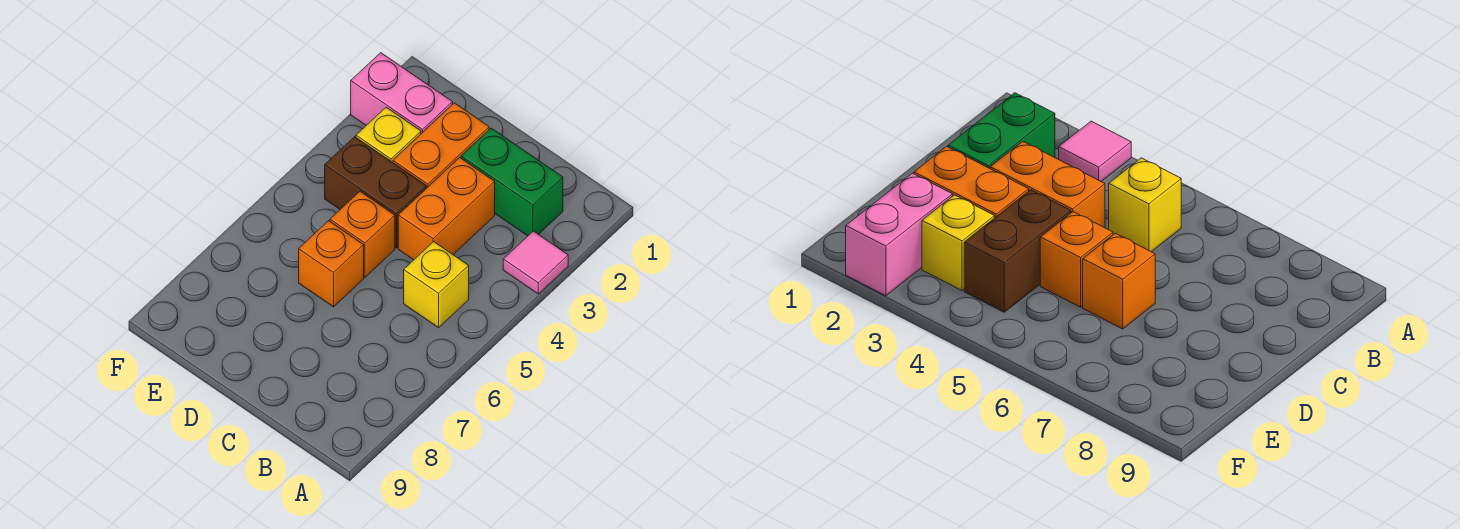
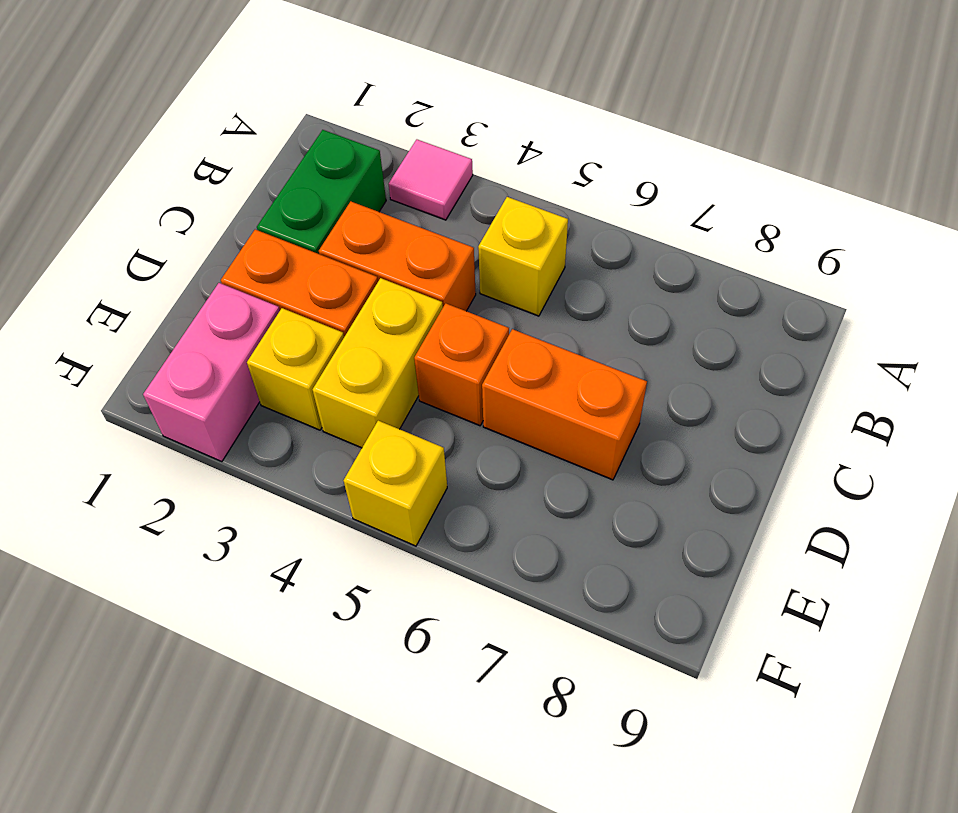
brown brick D4:E4 level 1 -> yellow brick D4:E4 level 1
orange brick D6 level 1 -> orange brick D6:D7 level 1
none -> yellow brick F5 level 1

